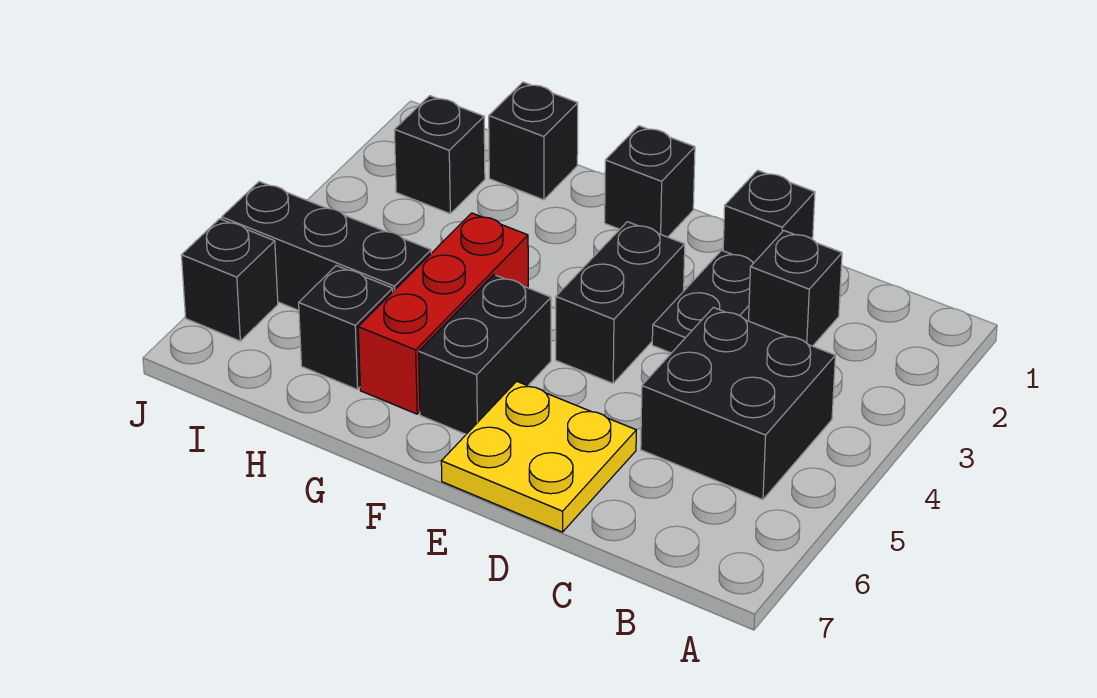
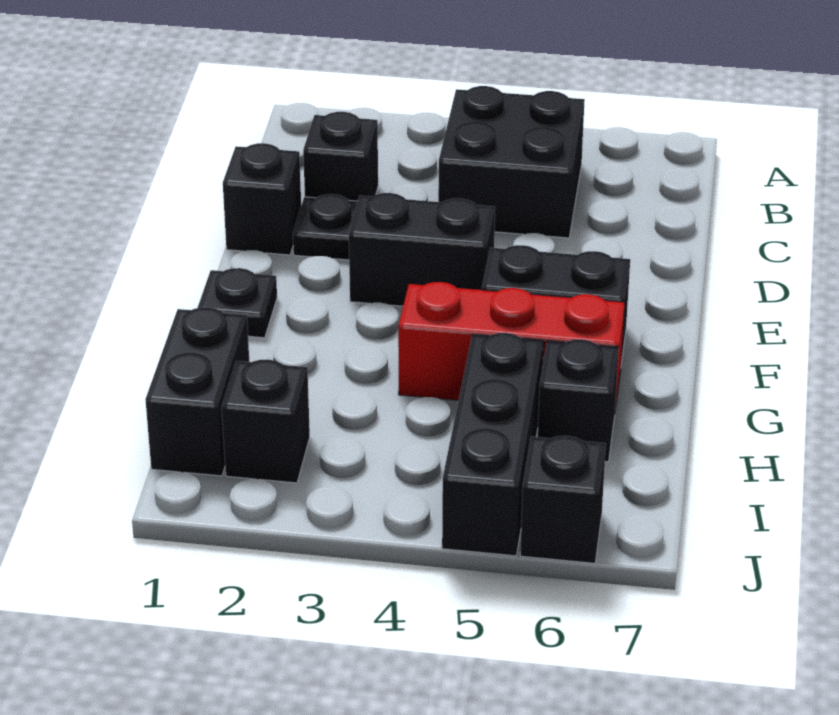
yellow plate D6:E7 level 1 -> none
black brick F1 level 1 -> black plate F1 level 1
black brick H1 level 1 -> black brick H1:I1 level 1

